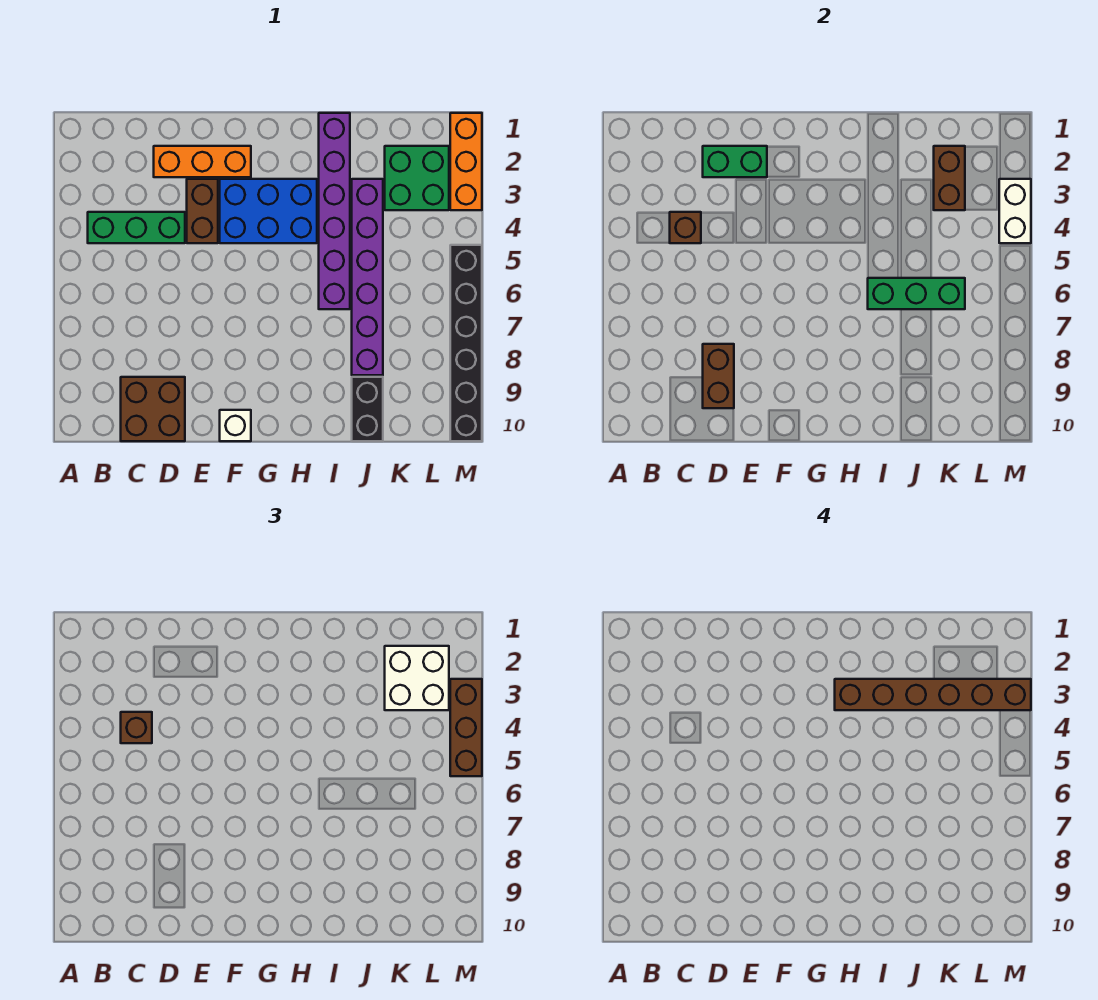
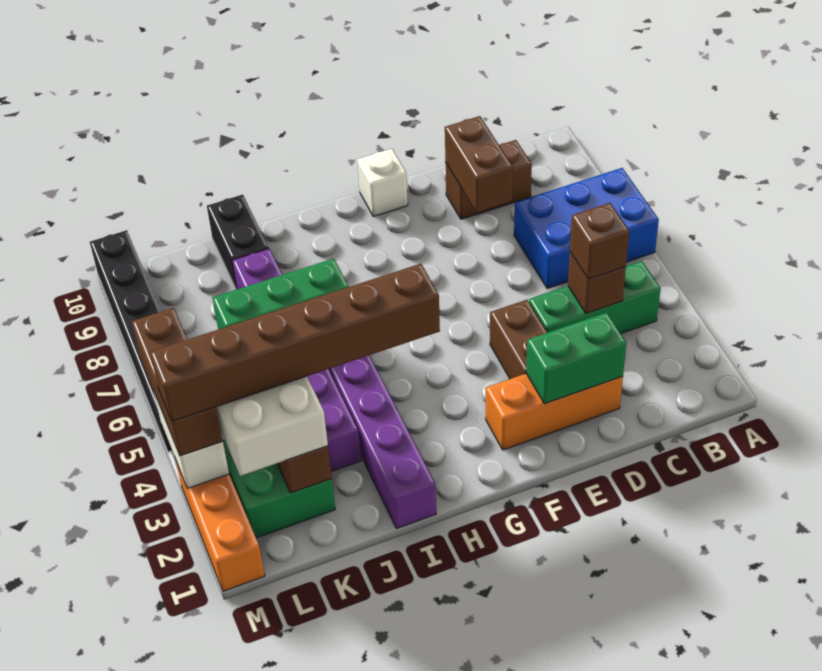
brown brick C9:D10 level 1 -> brown brick C9:D9 level 1
blue brick F3:H4 level 1 -> blue brick A6:C7 level 1

